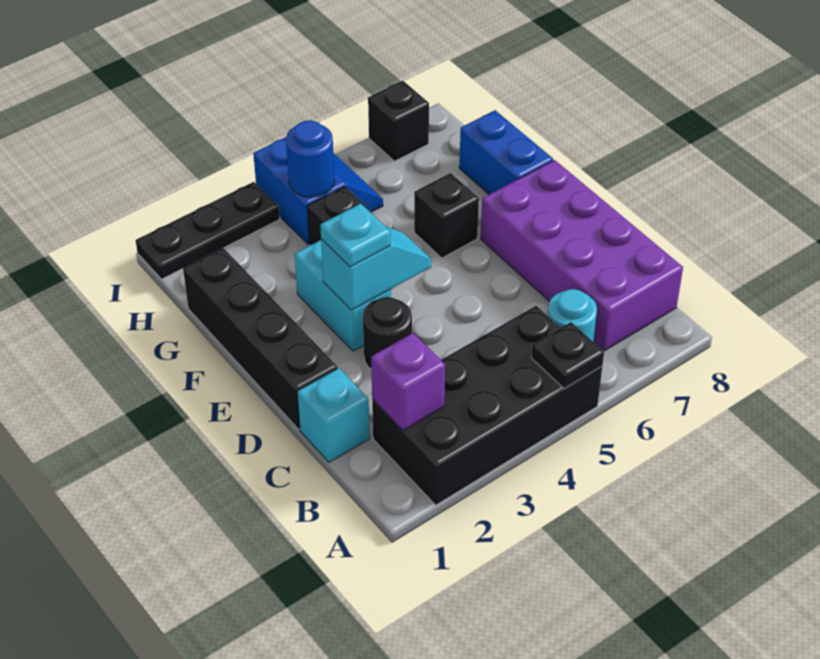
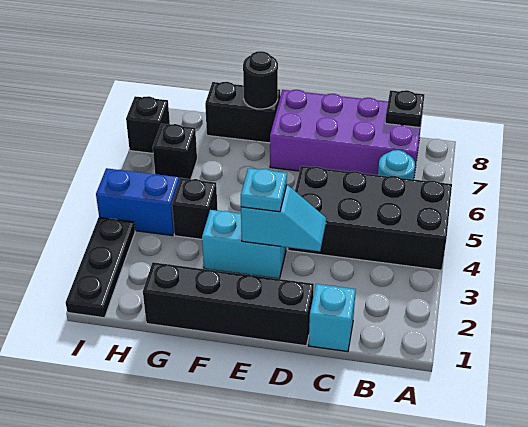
black brick A2:B5 level 1 -> black brick A4:D5 level 1
black plate A5 level 2 -> black plate B8 level 2
purple brick B2 level 2 -> none
black round brick D3 level 1 -> black round brick F8 level 2
cyan slope E3:E4 level 2 top 3 -> cyan slope D3:E3 level 2 top E
black brick F6 level 1 -> black brick H6 level 1
blue brick F8:G8 level 1 -> black brick F8:G8 level 1
blue round brick H4 level 2 -> none

